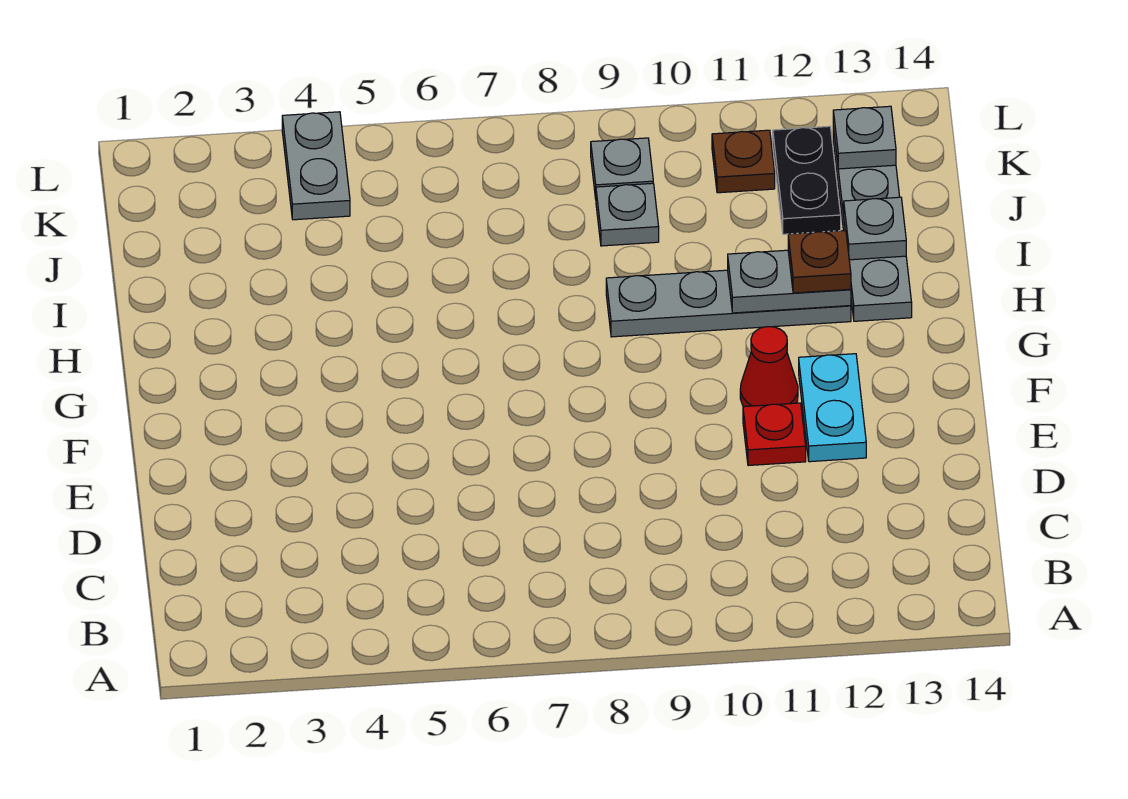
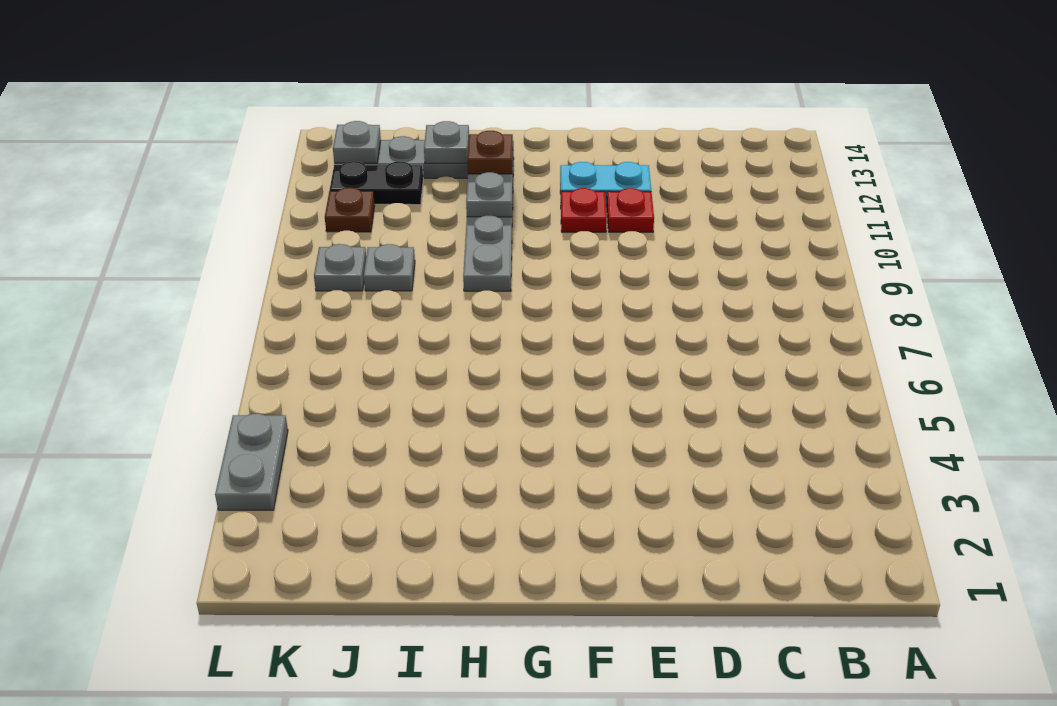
red cone F11 level 1 -> red plate F11 level 1
grey plate K4:L4 level 1 -> grey plate L3:L4 level 1

